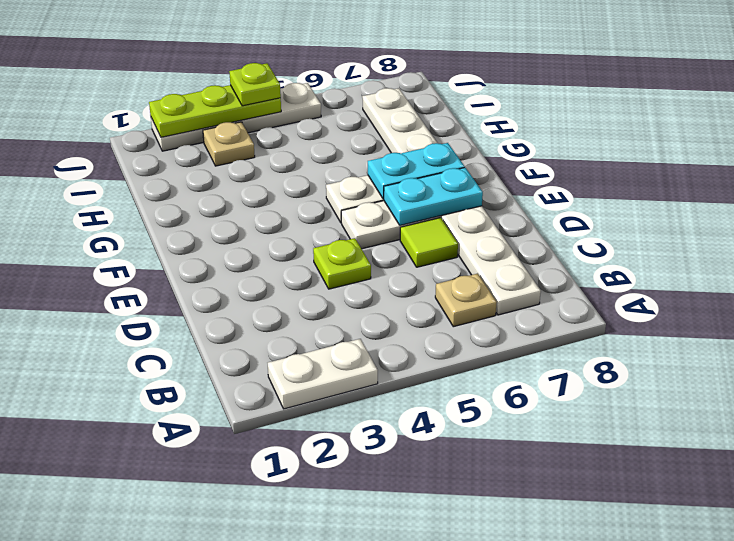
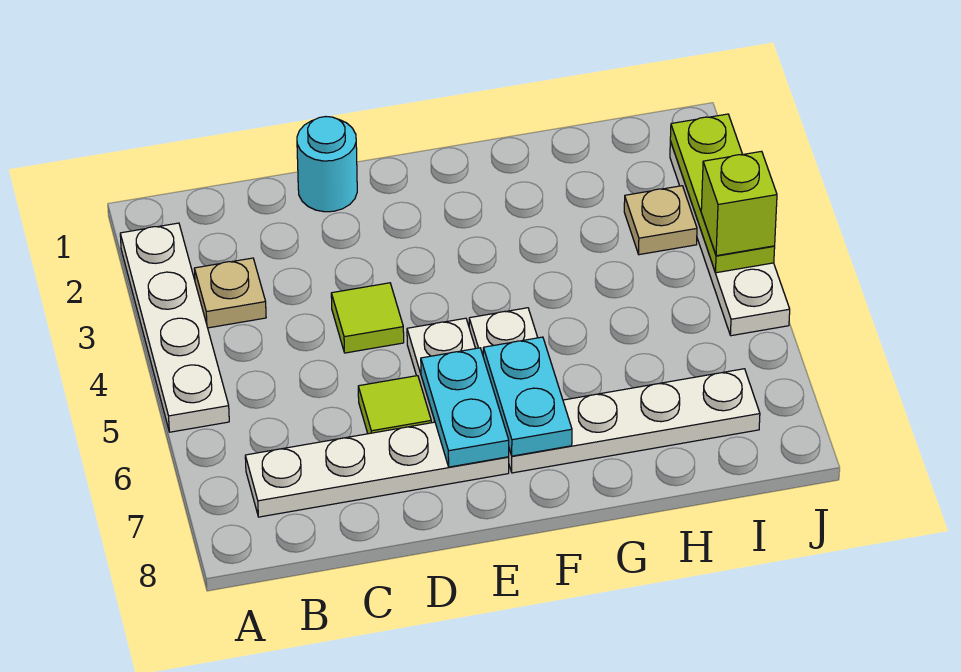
white plate A2:A3 level 1 -> white plate A2:A5 level 1
tan plate B6 level 1 -> tan plate B3 level 1
none -> cyan round brick D1 level 1
lime plate D4 level 1 -> lime tile D4 level 1
lime plate J4 level 3 -> lime brick J4 level 3

